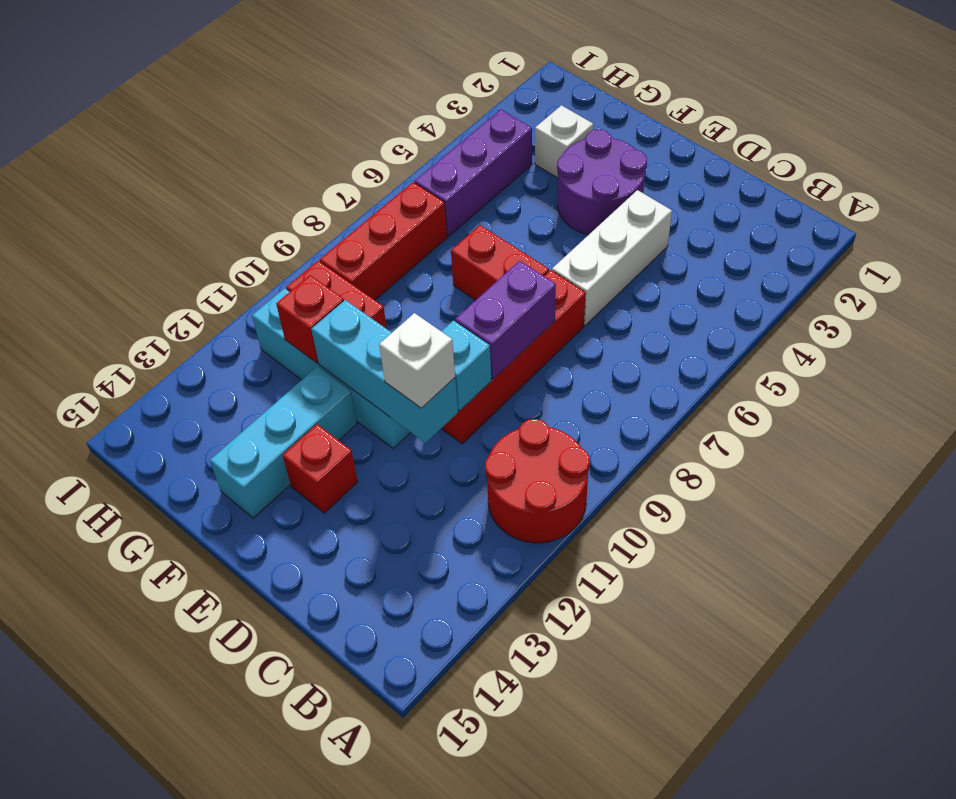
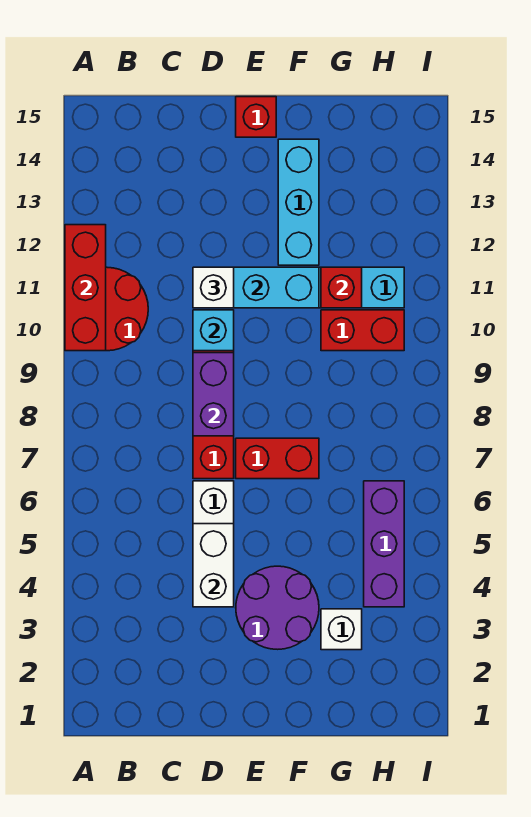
none -> white brick D4:D5 level 2
red brick E13 level 1 -> red brick E15 level 1
red brick H7:H9 level 1 -> red brick A10:A12 level 2

